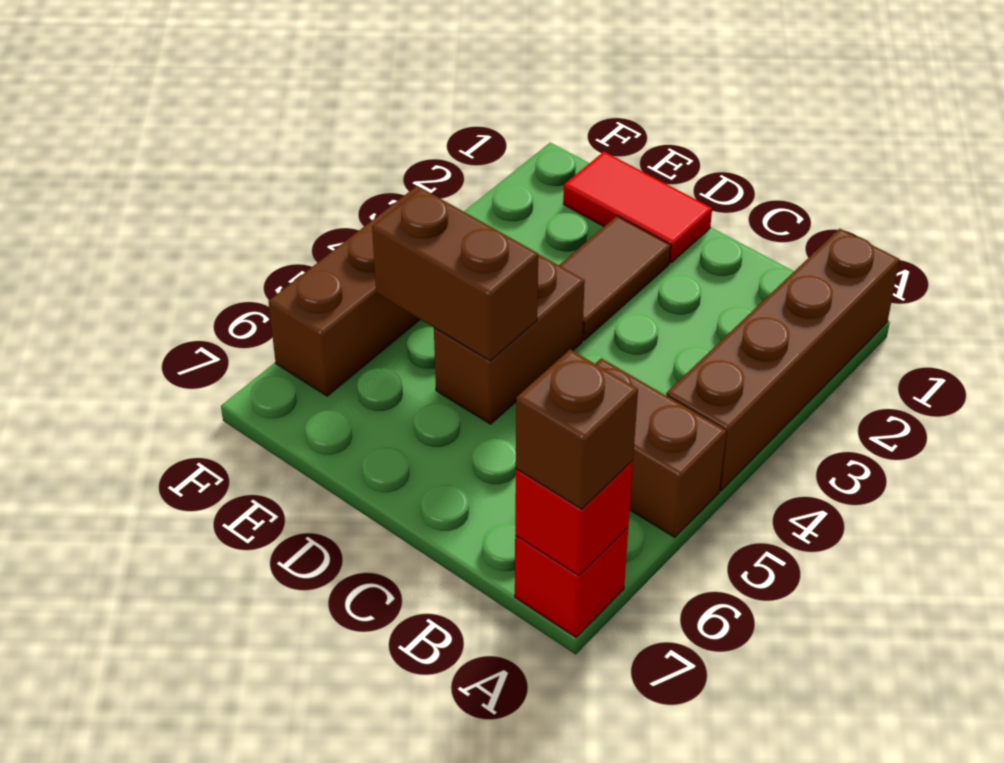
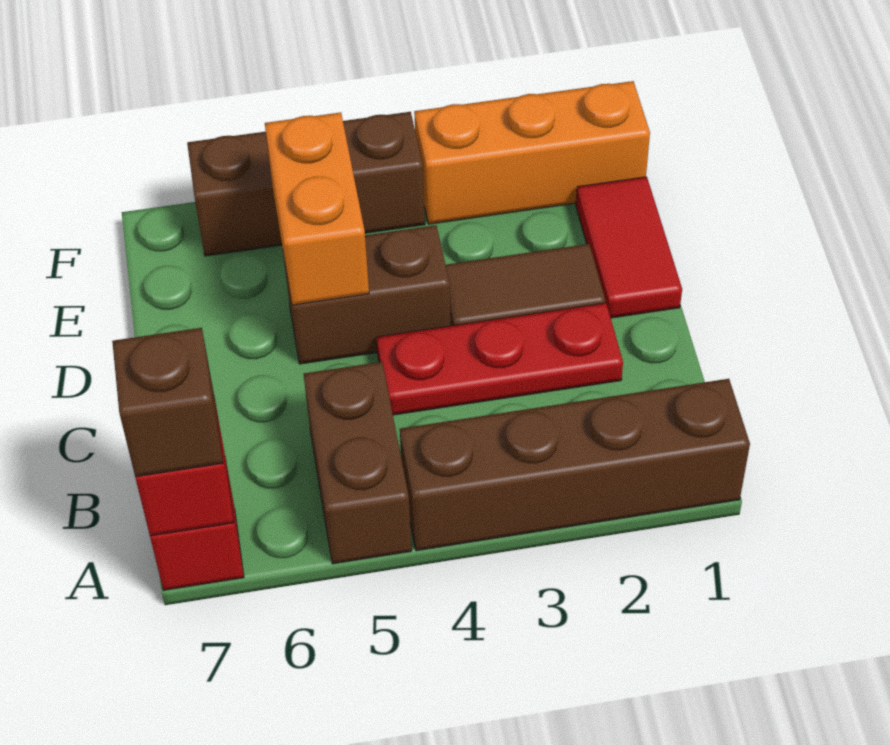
none -> red plate C2:C4 level 1
brown brick D5:E5 level 2 -> orange brick D5:E5 level 2
none -> orange brick F1:F3 level 1

